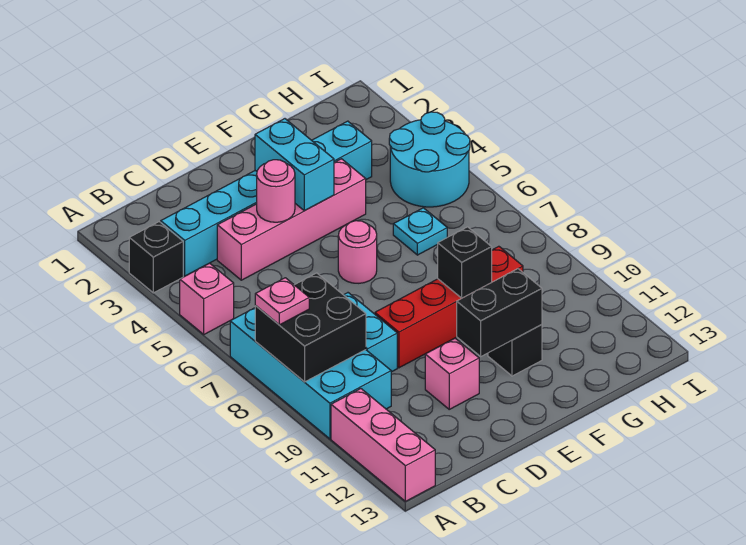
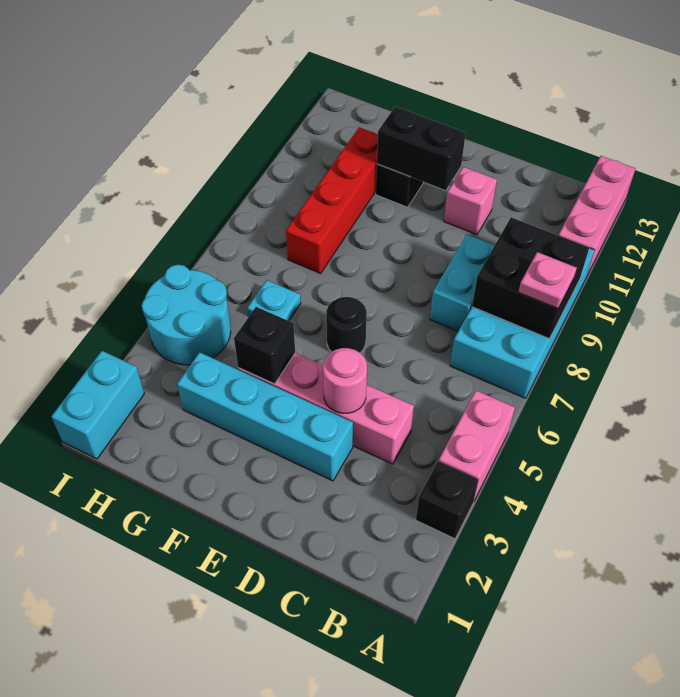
pink brick A5 level 1 -> pink brick A4:A5 level 1
cyan brick B3:G3 level 1 -> cyan brick D3:G3 level 1
red brick D9:G9 level 1 -> red brick G8:G11 level 1
cyan brick E3:E4 level 2 -> cyan brick I1:I2 level 1
pink round brick E6 level 1 -> black round brick E6 level 1
black brick F9 level 2 -> black brick F4 level 2

